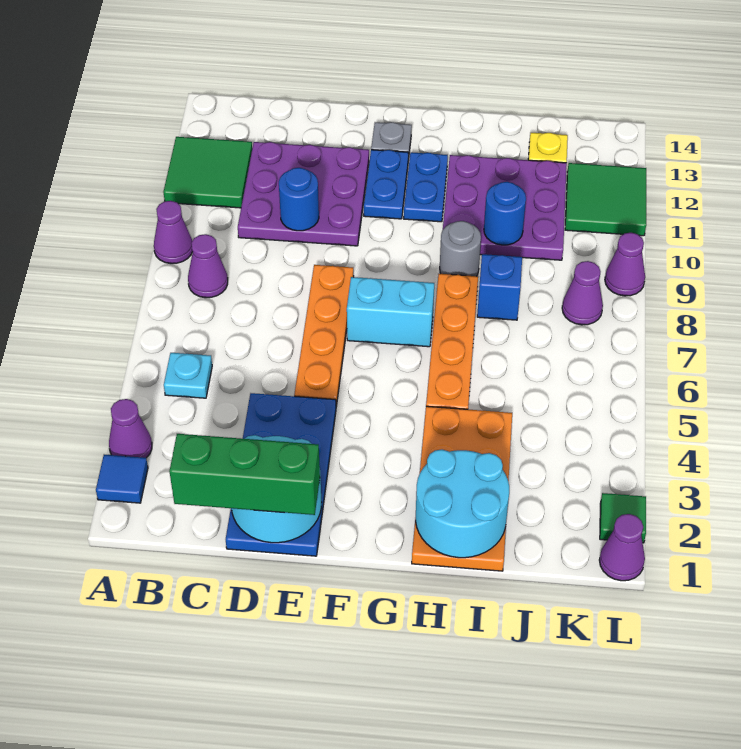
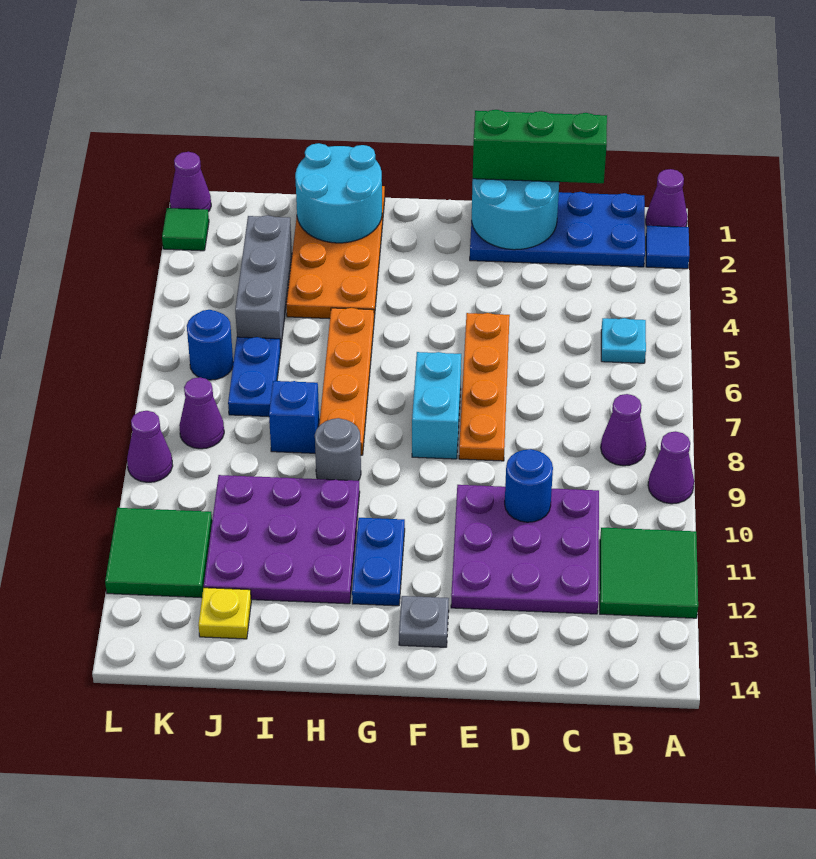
purple cone A3 level 1 -> purple cone A1 level 1
blue plate D1:E4 level 1 -> blue plate B1:E2 level 1
cyan brick F7:G7 level 1 -> cyan brick F7:F8 level 1
blue plate F11:F12 level 1 -> blue plate J6:J7 level 1
blue round brick I10 level 2 -> blue round brick K6 level 1
none -> grey brick J3:J5 level 1

